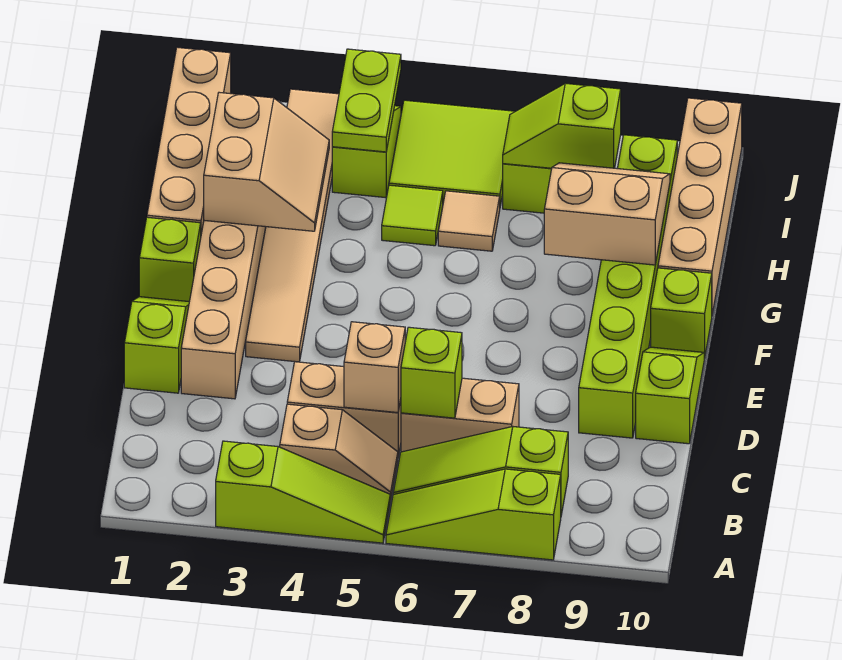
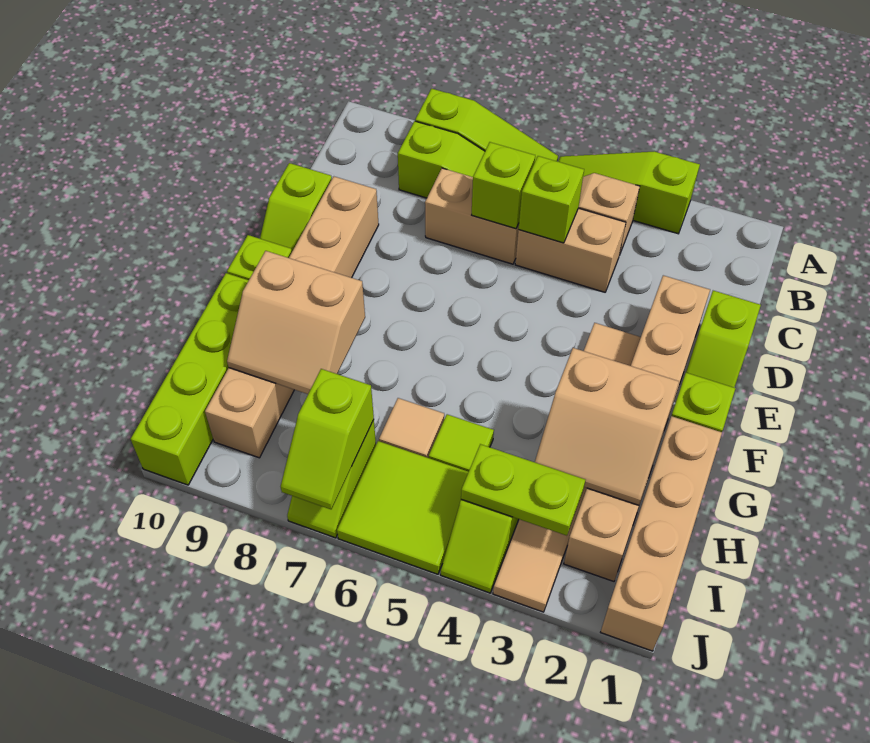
tan brick C5 level 2 -> lime brick C5 level 2
lime brick D9:I9 level 1 -> tan brick D9:I9 level 1
tan slope G2:H3 level 2 top 2 -> tan slope G2:H3 level 2 top G
tan brick G10:J10 level 1 -> lime brick G10:J10 level 1
lime plate I4:J4 level 2 -> lime plate I3:I4 level 2
lime slope I7:I8 level 2 top 8 -> lime slope I7:J7 level 2 top I

